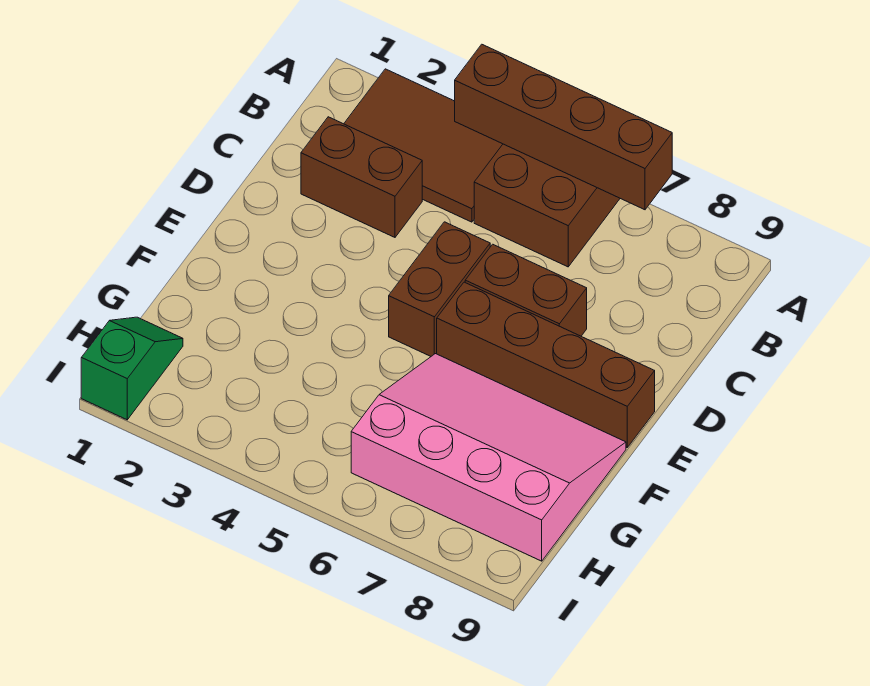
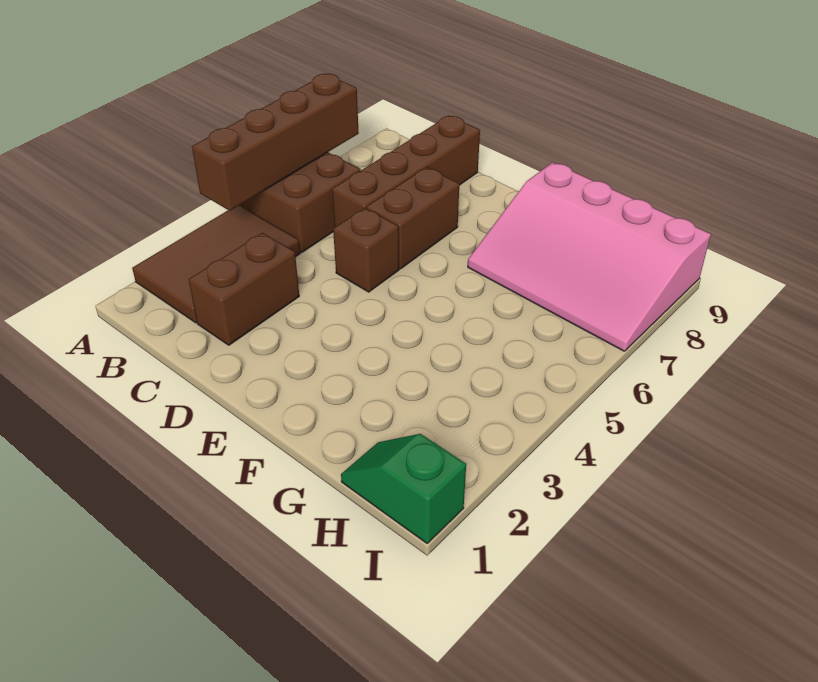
brown brick D5:E5 level 1 -> brown brick D5 level 1
brown brick E6:E9 level 1 -> brown brick C6:C9 level 1
pink slope F6:H9 level 1 top H -> pink slope F7:I9 level 1 top 9

